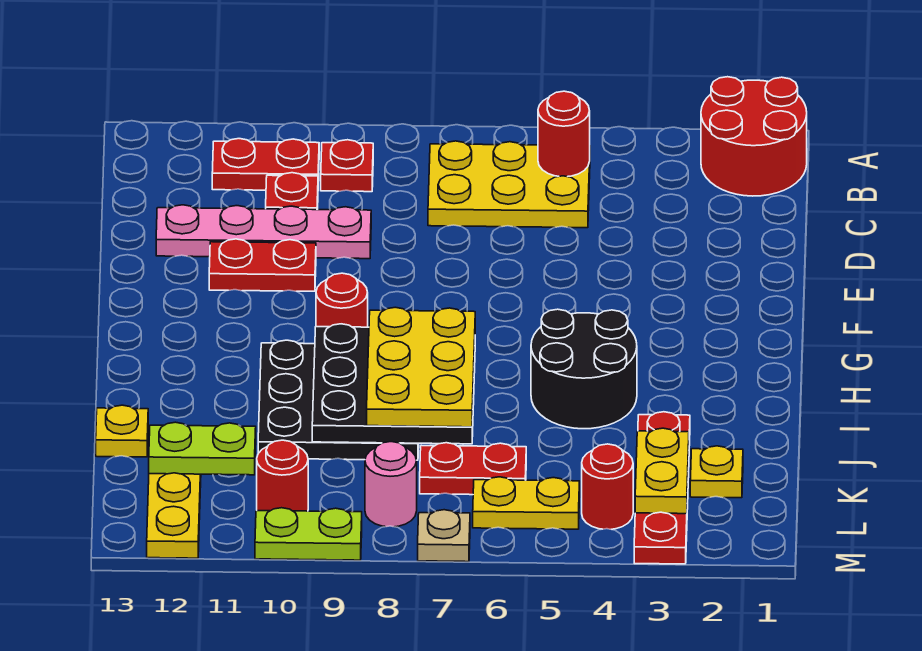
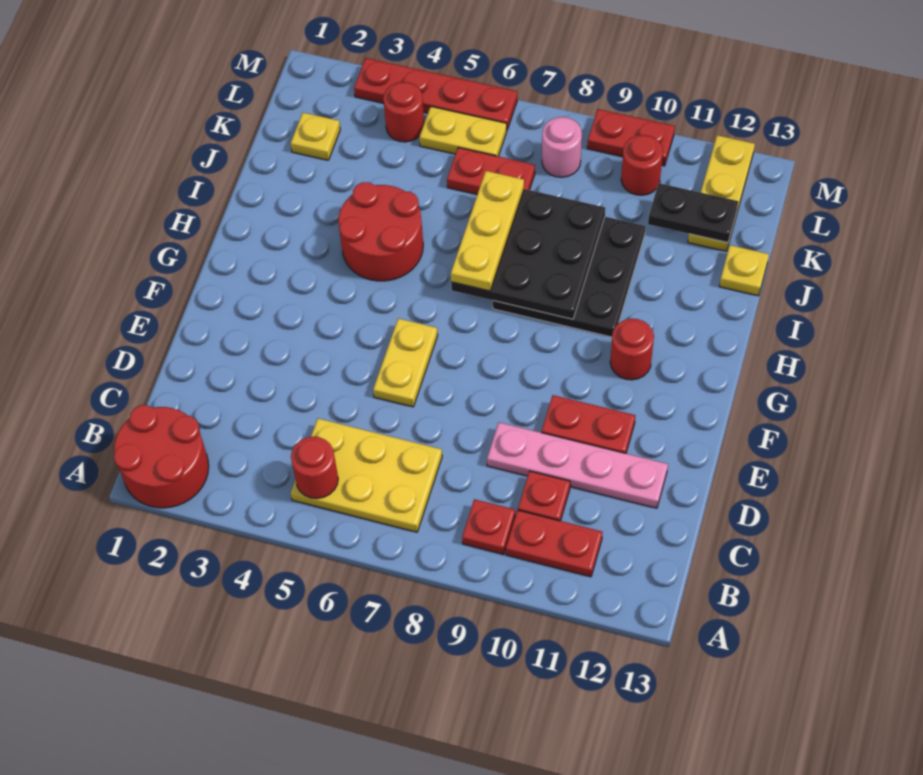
red round brick G9 level 1 -> red round brick G11 level 1
black round brick H4:I5 level 1 -> red round brick H4:I5 level 1
yellow plate H7:J8 level 3 -> yellow plate H7:J7 level 3
red plate J3:M3 level 1 -> red plate M3:M6 level 1
yellow plate K3:L3 level 2 -> yellow plate E6:F6 level 1
lime plate K11:K12 level 2 -> black plate K11:K12 level 2
tan plate M7 level 1 -> none
lime plate M9:M10 level 1 -> red plate M9:M10 level 1

